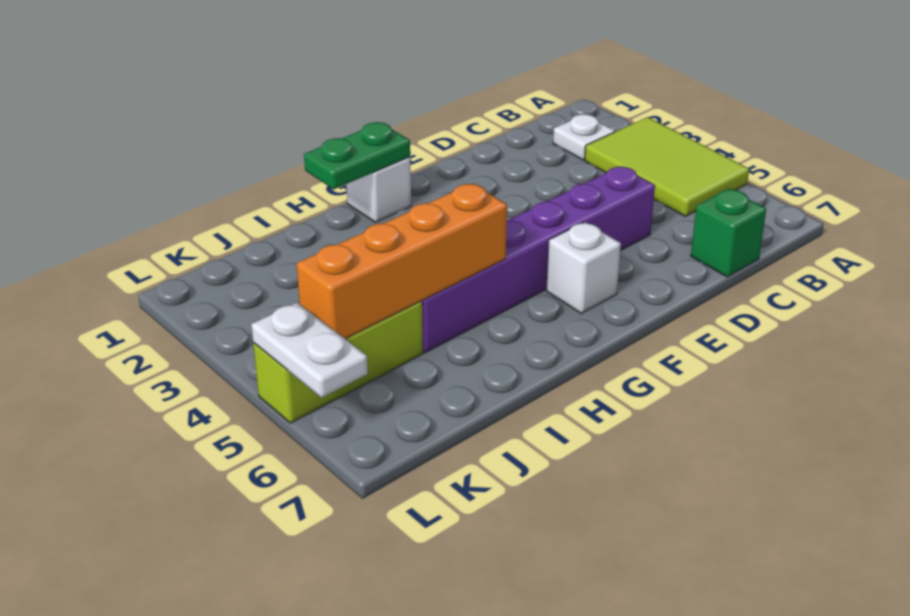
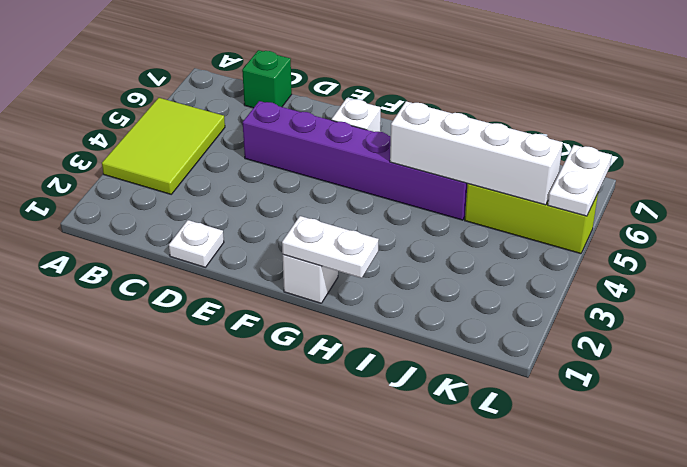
white plate B2 level 1 -> white plate D1 level 1
green plate G1:H1 level 2 -> white plate G1:H1 level 2
orange brick H5:K5 level 2 -> white brick H5:K5 level 2

